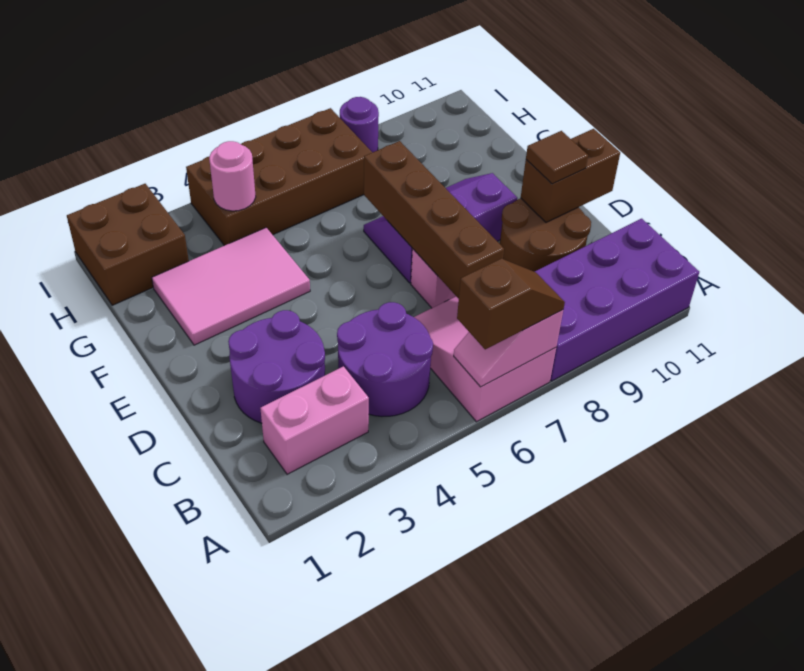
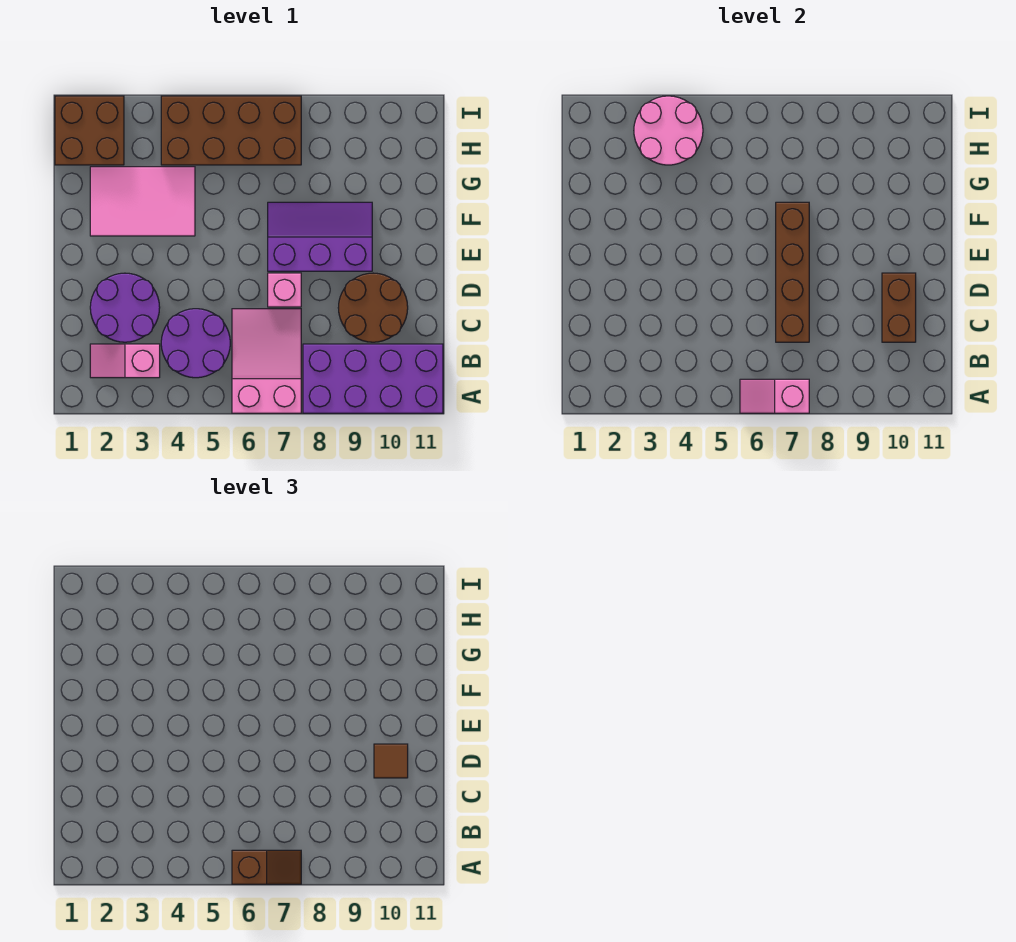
pink brick B2:B3 level 1 -> pink slope B2:B3 level 1 top 3
brown brick D10:D11 level 2 -> brown brick C10:D10 level 2
pink round brick H4 level 2 -> pink round brick H3:I4 level 2
purple round brick I8 level 1 -> none

